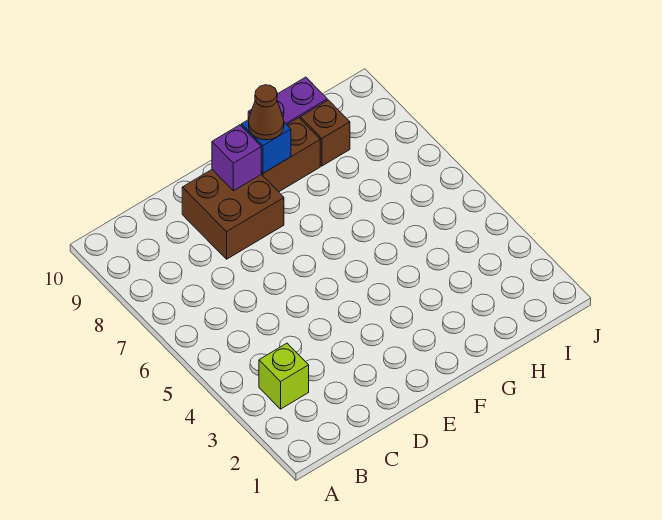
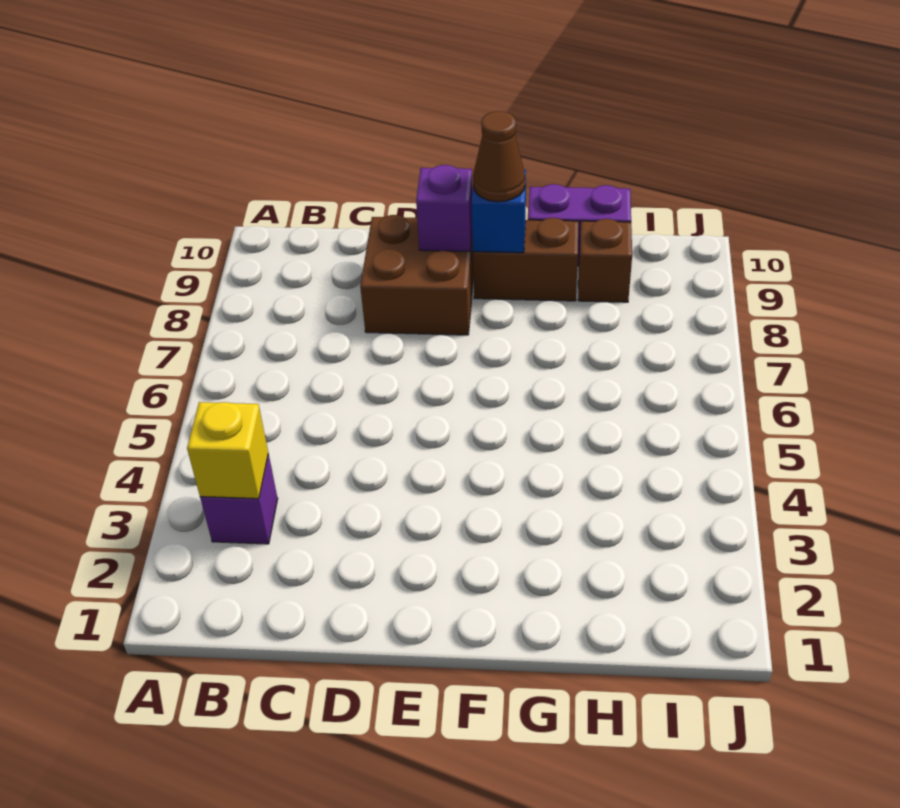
lime brick B3 level 1 -> purple brick B3 level 1
none -> yellow brick B3 level 2

